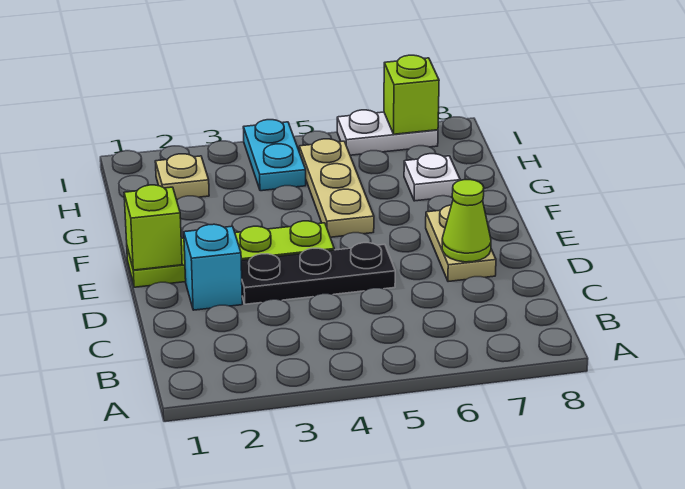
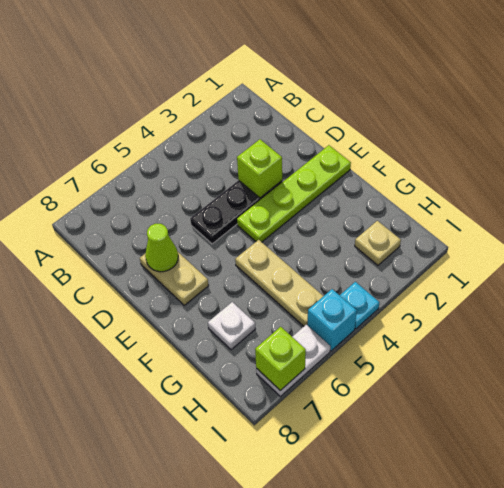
cyan brick D2 level 1 -> cyan brick I5 level 1
lime brick E1 level 2 -> lime brick D3 level 2
cyan plate H4:I4 level 1 -> cyan plate I4 level 1

